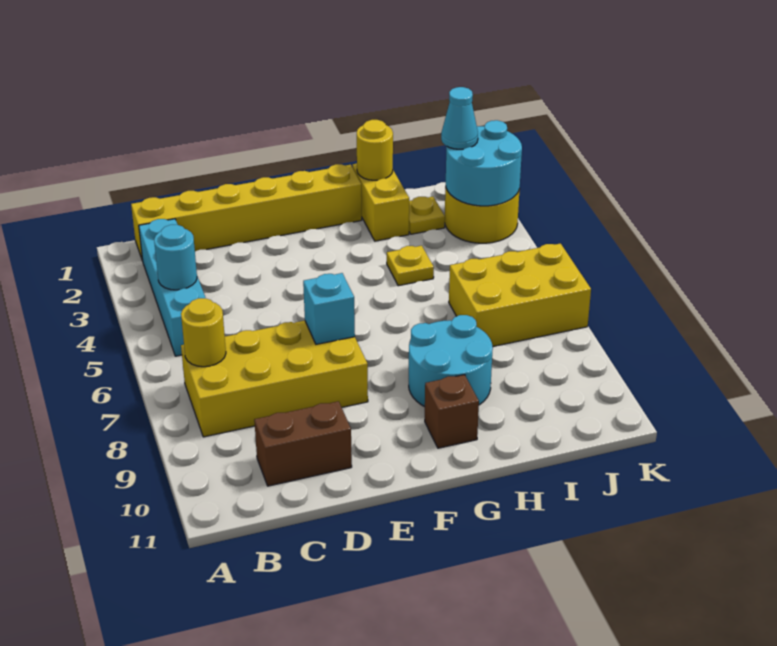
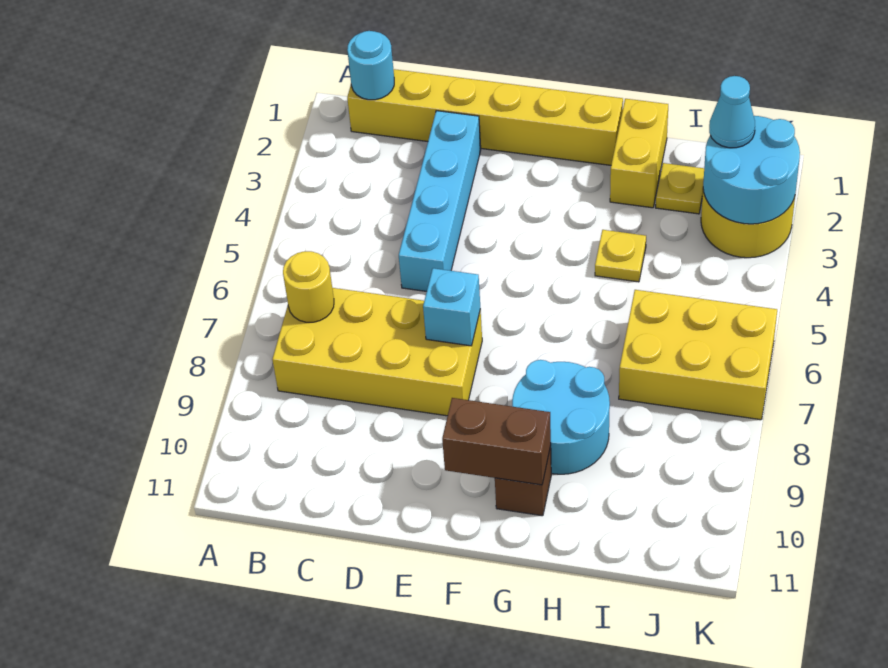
cyan brick B2:B5 level 1 -> cyan brick D2:D5 level 1
cyan round brick B4 level 2 -> cyan round brick B1 level 2
brown brick C10:D10 level 1 -> brown brick F10:G10 level 2
yellow round brick H1 level 2 -> none

